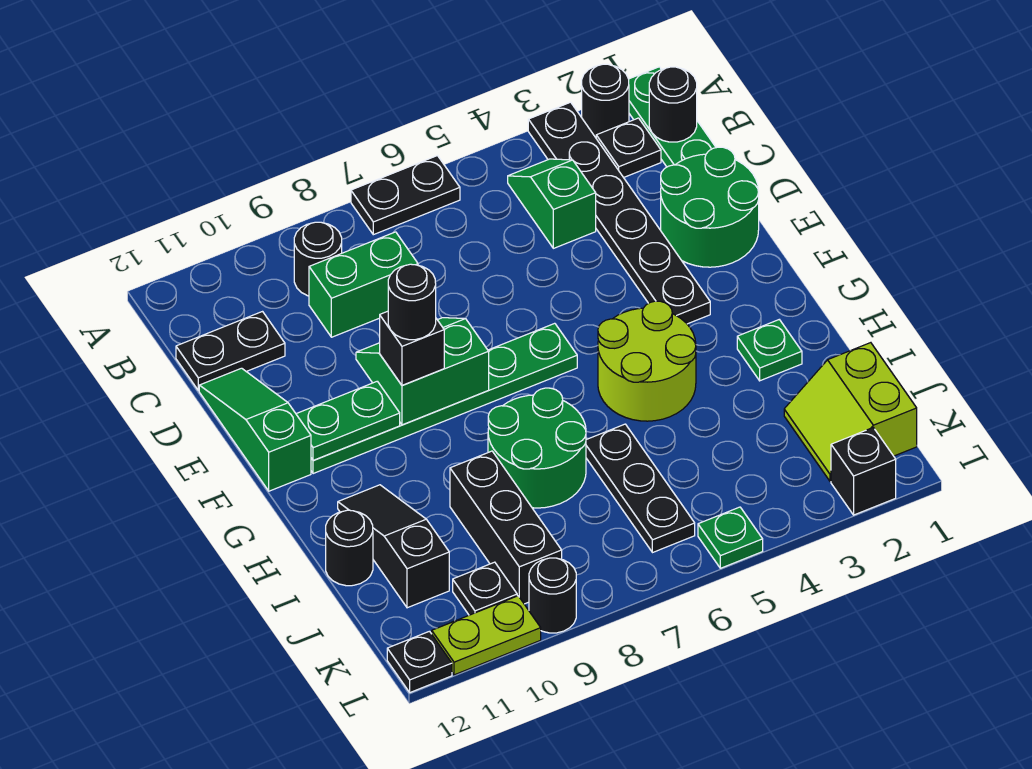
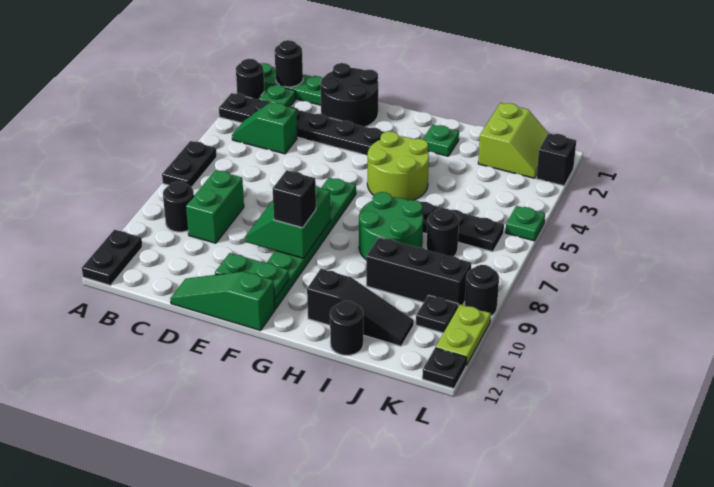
black plate B2 level 1 -> green plate B2 level 1
black plate C11:C12 level 1 -> black plate A11:A12 level 1
green round brick D1:E2 level 1 -> black round brick D1:E2 level 1
black round brick F9 level 4 -> black round brick J7 level 1
green plate F10:F11 level 2 -> green plate E11:F11 level 2
black slope H11:J11 level 1 top J -> black slope H11:J11 level 1 top H
lime slope J1:K2 level 1 top 1 -> lime slope J1:K2 level 1 top J

